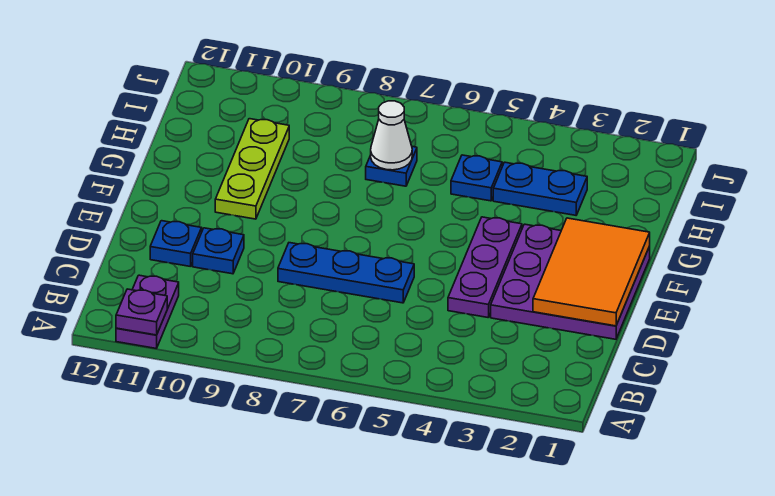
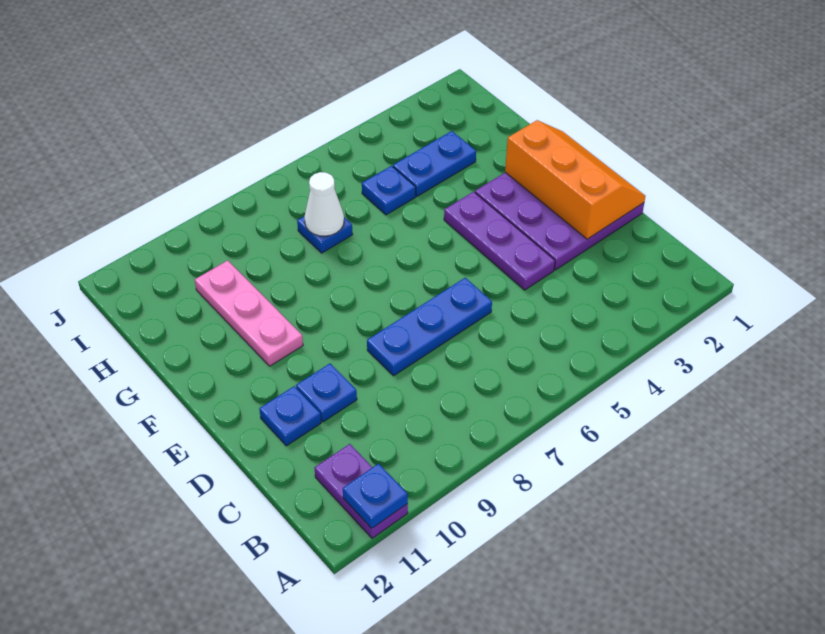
purple plate A11 level 2 -> blue plate A11 level 2
orange tile D1:F2 level 2 -> orange slope D1:F2 level 2 top 2
lime plate F10:H10 level 1 -> pink plate F10:H10 level 1

